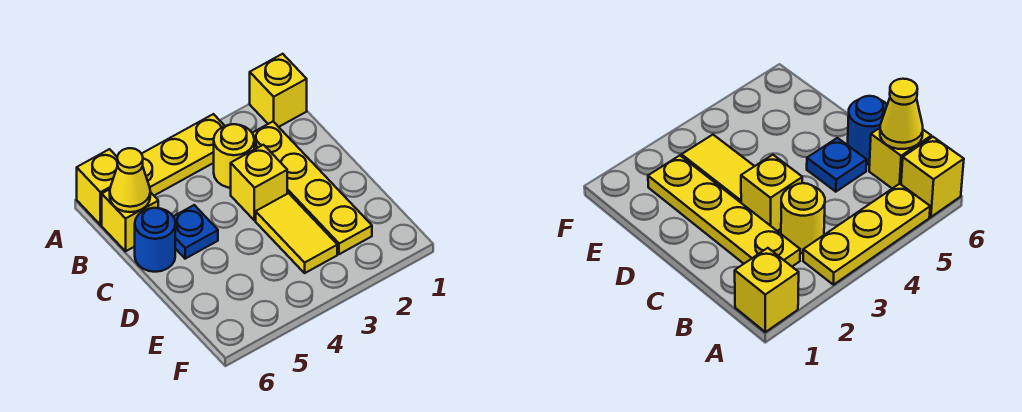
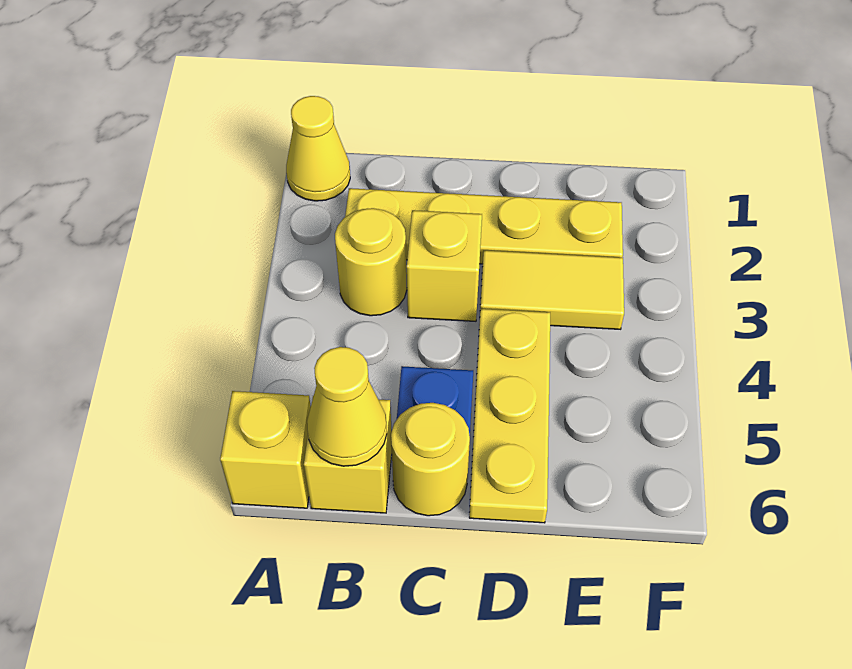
yellow brick A1 level 1 -> yellow cone A1 level 1
yellow plate A3:A5 level 1 -> yellow plate D4:D6 level 1
blue round brick C6 level 1 -> yellow round brick C6 level 1

